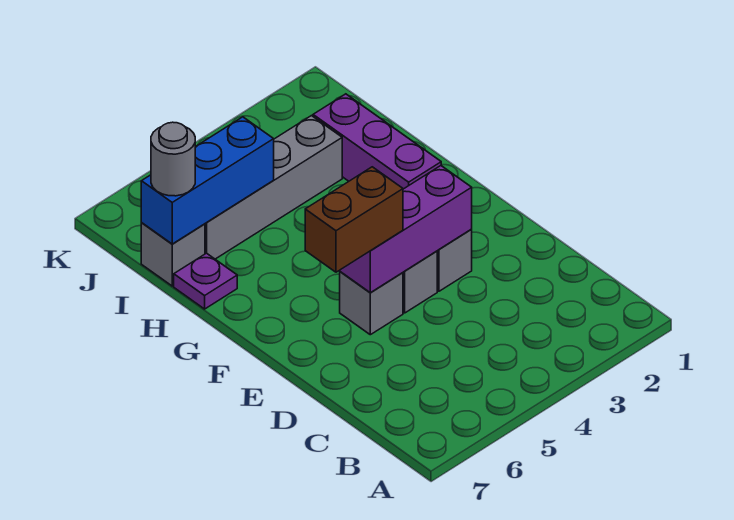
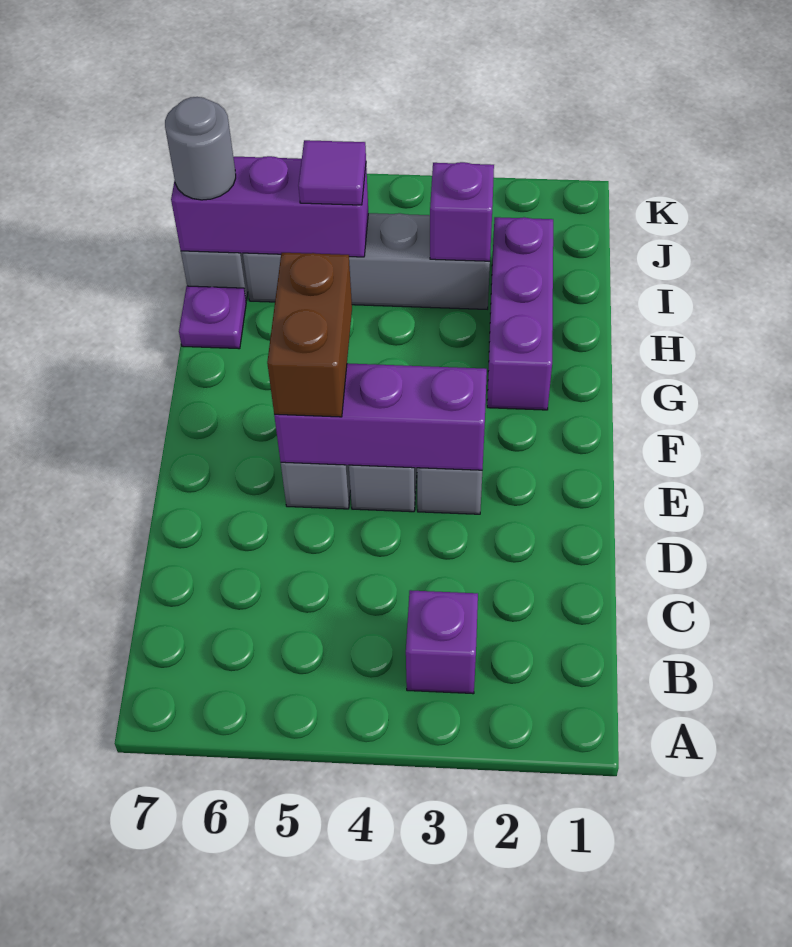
none -> purple brick B3 level 1
brown brick E5:E6 level 3 -> brown brick E5:F5 level 3
none -> purple brick I3 level 2
blue brick I5:I7 level 2 -> purple brick I5:I7 level 2
none -> purple tile I5 level 3

